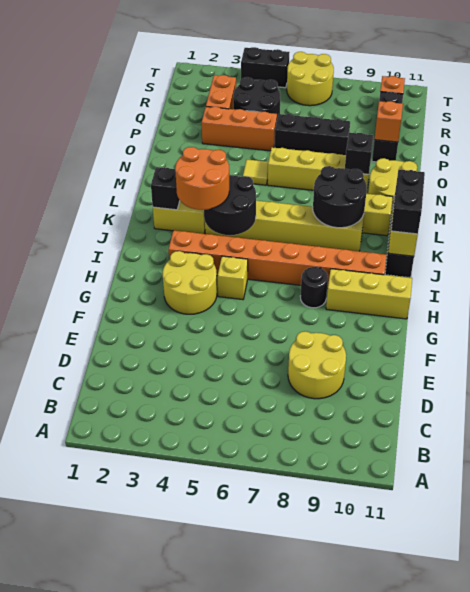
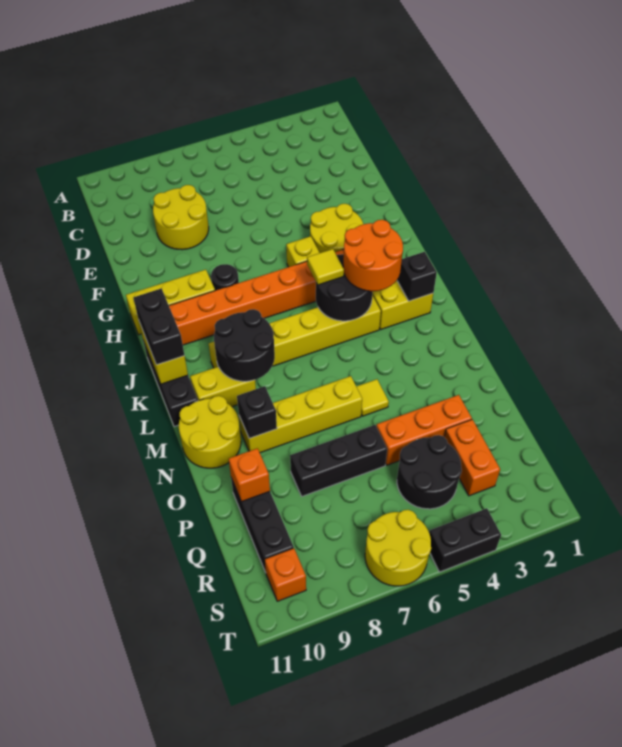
none -> yellow tile J5 level 3

